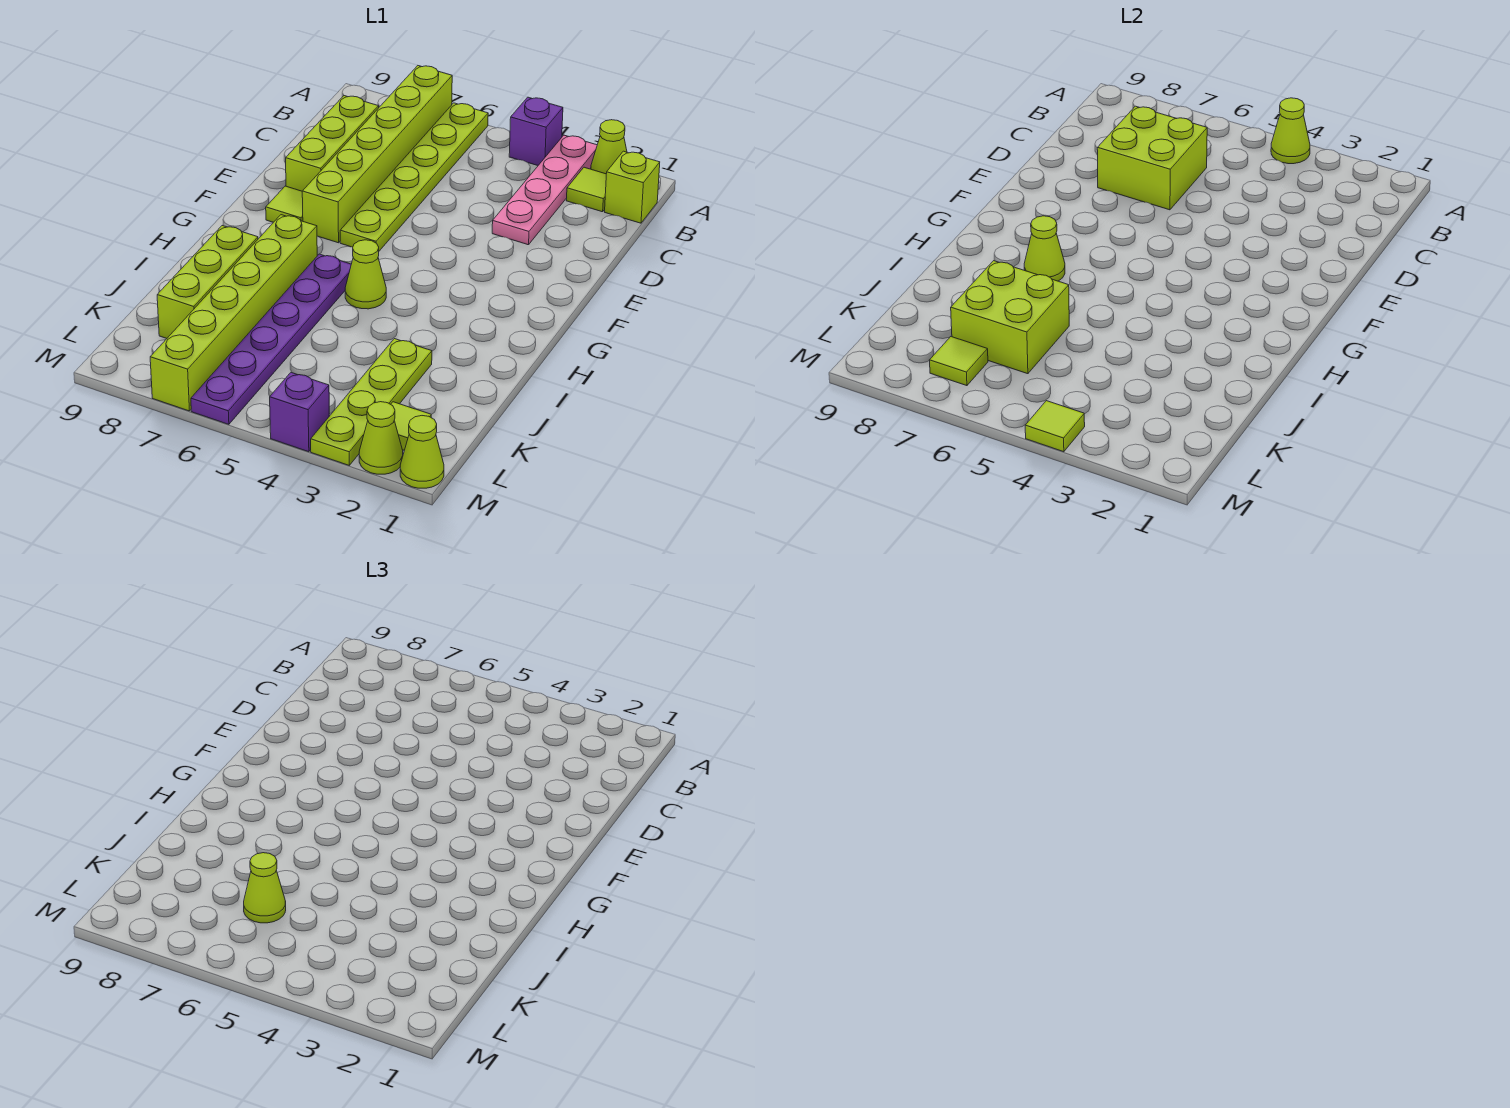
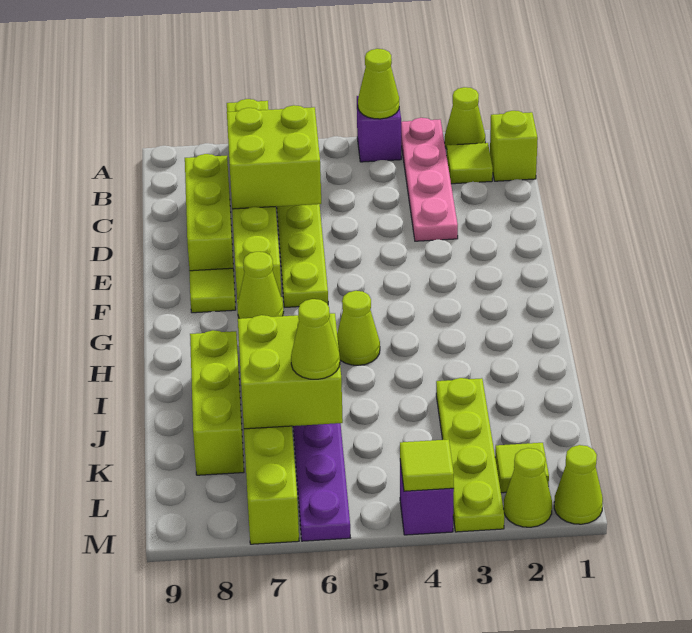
lime tile L7 level 2 -> none

